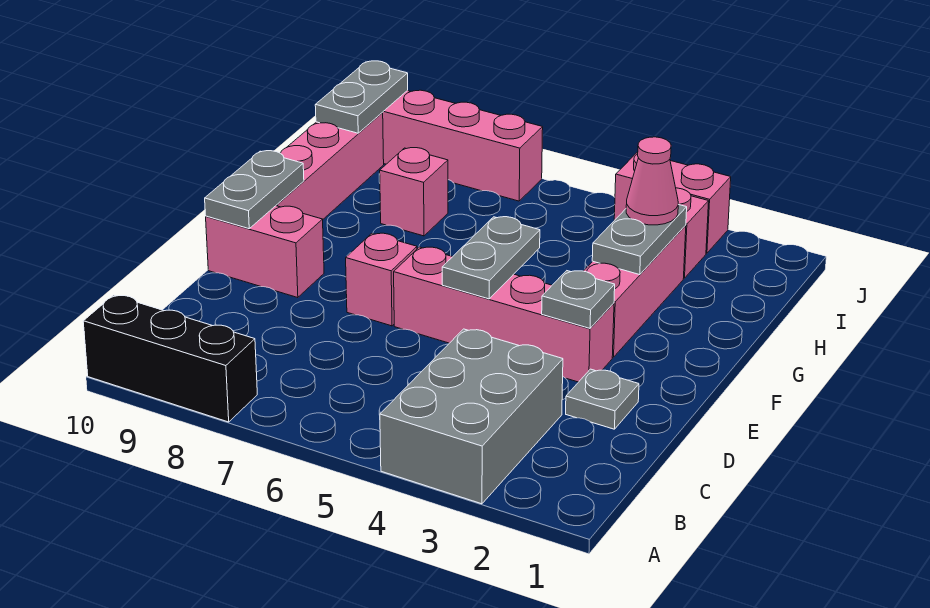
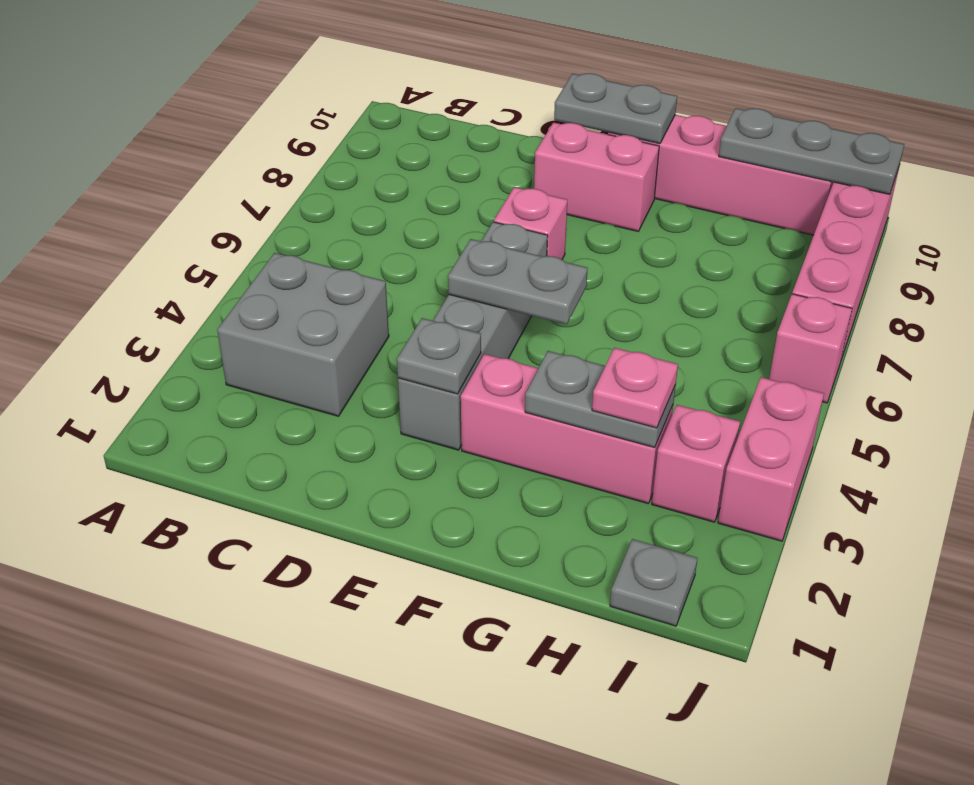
grey brick A3:C4 level 1 -> grey brick B3:C4 level 1
black brick A8:A10 level 1 -> none
grey plate D2 level 1 -> grey plate I1 level 1
pink brick E3:E6 level 1 -> grey brick E3:E6 level 1
pink brick E9:E10 level 1 -> pink brick E9:F9 level 1
pink cone H3 level 3 -> pink plate H3 level 3
pink brick H8 level 1 -> pink brick J6 level 1
grey plate I10:J10 level 2 -> grey plate H10:J10 level 2

